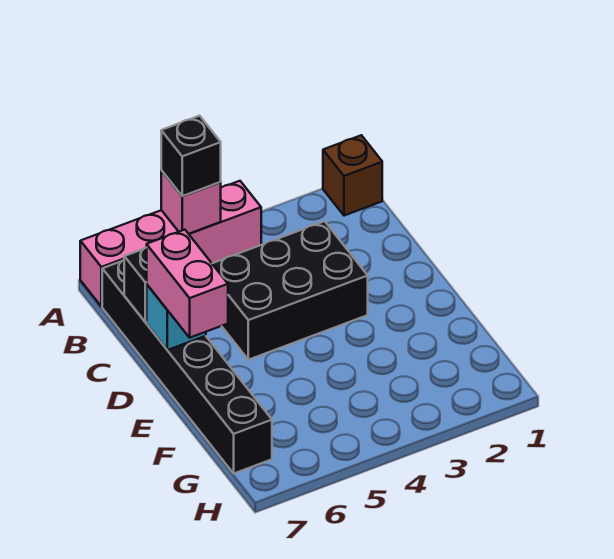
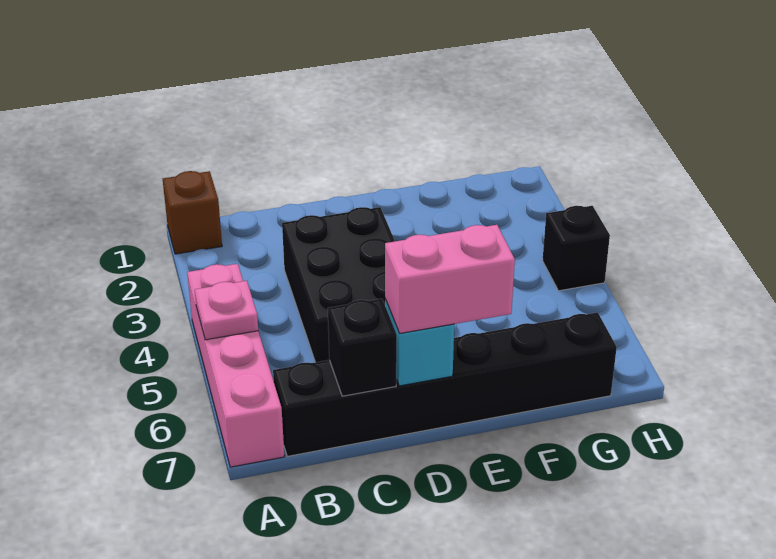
pink brick A5 level 2 -> pink plate A5 level 2
black brick A5 level 3 -> black brick H4 level 1

